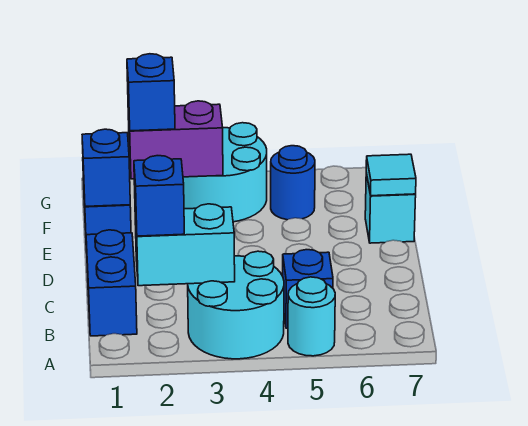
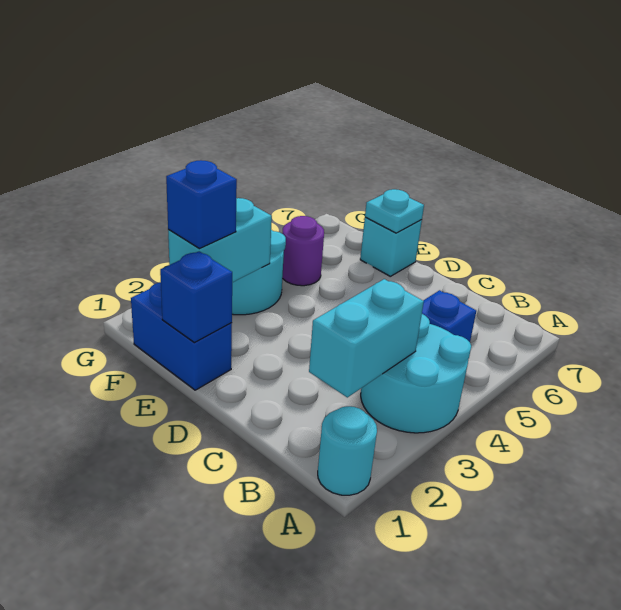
cyan round brick A5 level 1 -> cyan round brick A1 level 1
blue brick B1:C1 level 1 -> none
blue brick B2 level 3 -> none
cyan tile E7 level 2 -> cyan plate E7 level 2
purple brick F2:F3 level 2 -> cyan brick F2:F3 level 2
blue round brick F5 level 1 -> purple round brick F5 level 1

